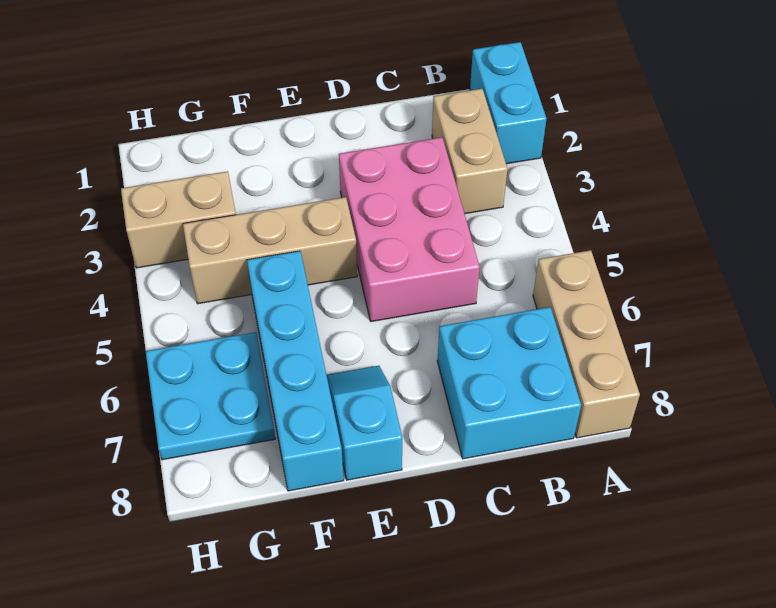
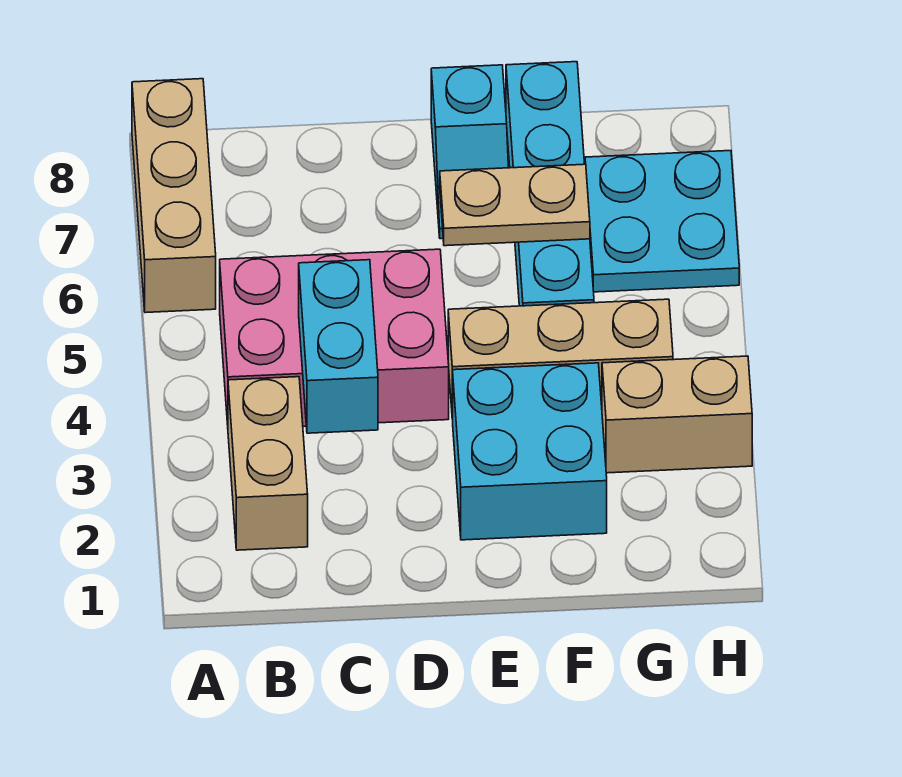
cyan brick A1:A2 level 1 -> cyan brick C3:C4 level 2
cyan brick B7:C8 level 1 -> cyan brick E2:F3 level 1
pink brick C3:D5 level 1 -> pink brick B4:D5 level 1
none -> tan plate E6:F6 level 2

